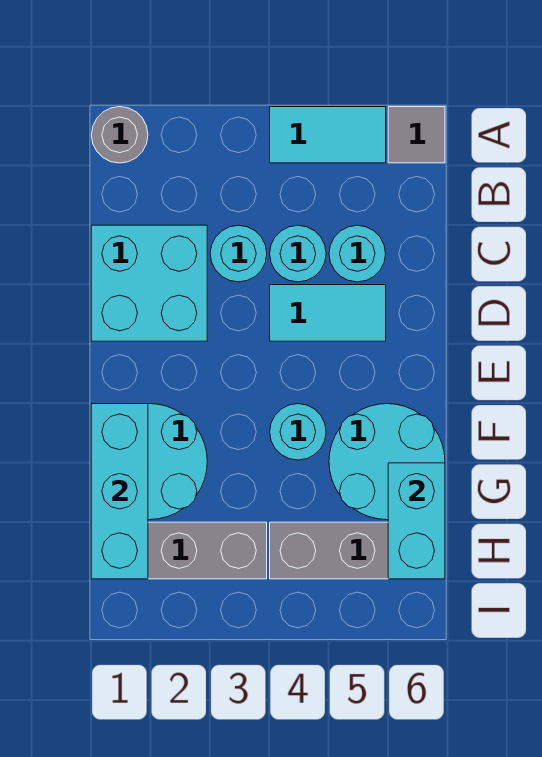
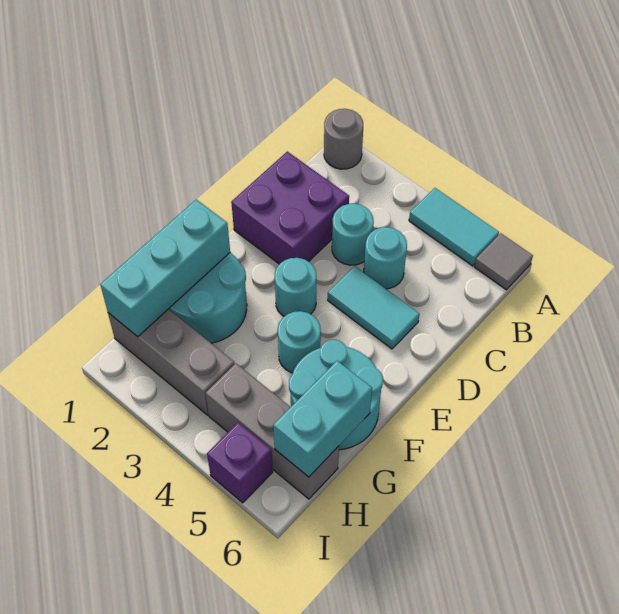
cyan brick C1:D2 level 1 -> purple brick C1:D2 level 1
cyan round brick C5 level 1 -> cyan round brick E3 level 1
none -> purple brick I5 level 1

